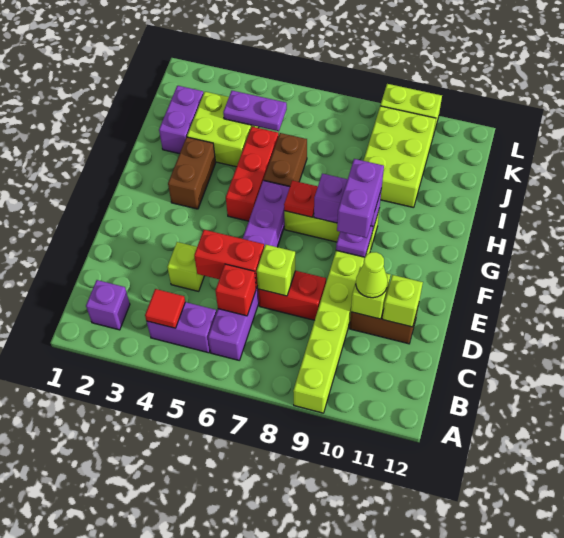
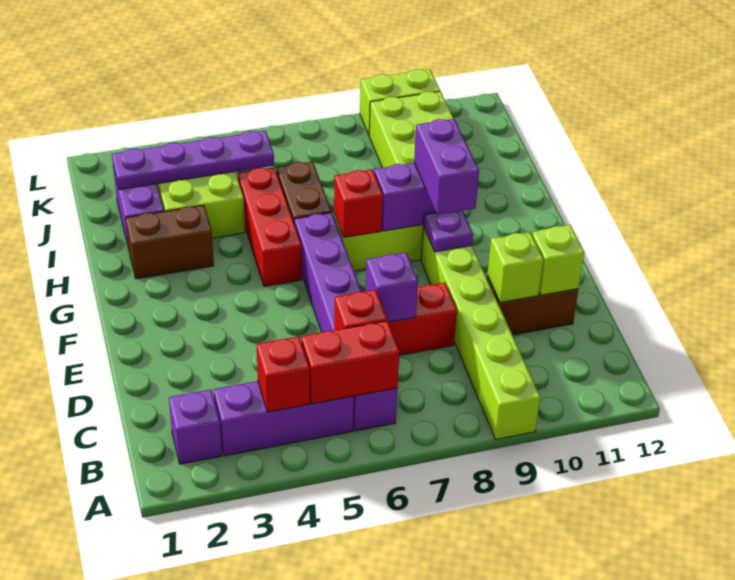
purple brick B4:B5 level 1 -> purple brick B3:B5 level 1
red tile B4 level 2 -> red brick B4 level 2
lime brick D4 level 1 -> none
red brick D5:D6 level 2 -> red brick B5:B6 level 2
lime brick D7 level 2 -> purple brick D7 level 2
lime cone D10 level 3 -> none
brown brick G3:H3 level 1 -> brown brick H2:H3 level 1
red plate G7 level 2 -> red brick G7 level 2
purple plate J4:J5 level 2 -> purple plate J2:J5 level 2

